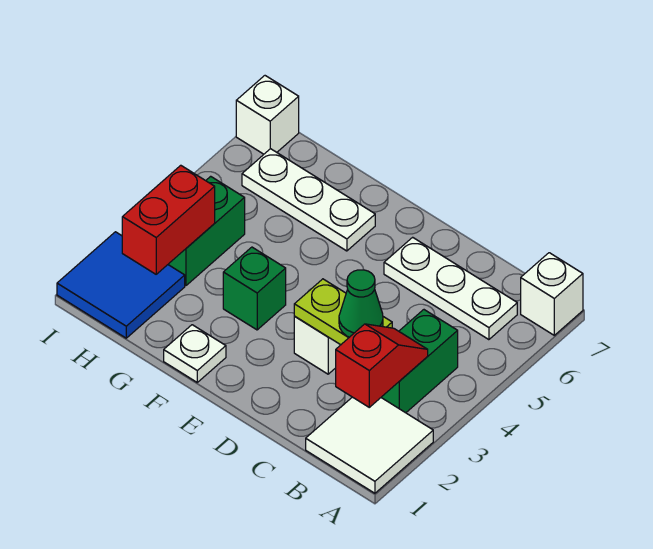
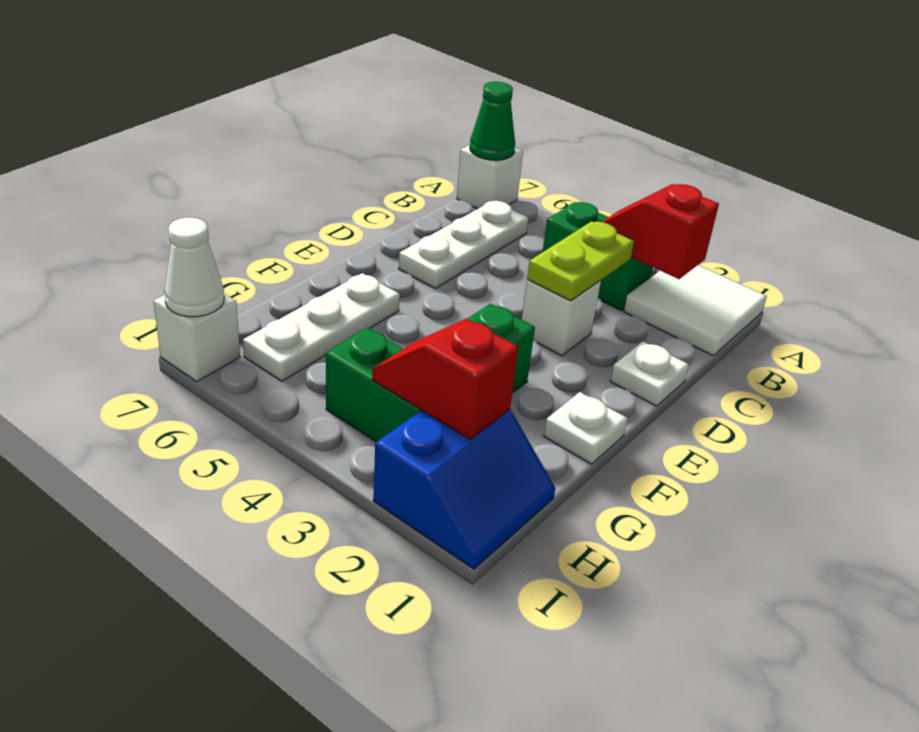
green cone C3 level 3 -> green cone A7 level 2
none -> white plate D1 level 1
blue tile H1:I2 level 1 -> blue slope H1:I2 level 1 top 2
red brick H2:H3 level 2 -> red slope H2:H3 level 2 top 2
none -> white cone I7 level 2

